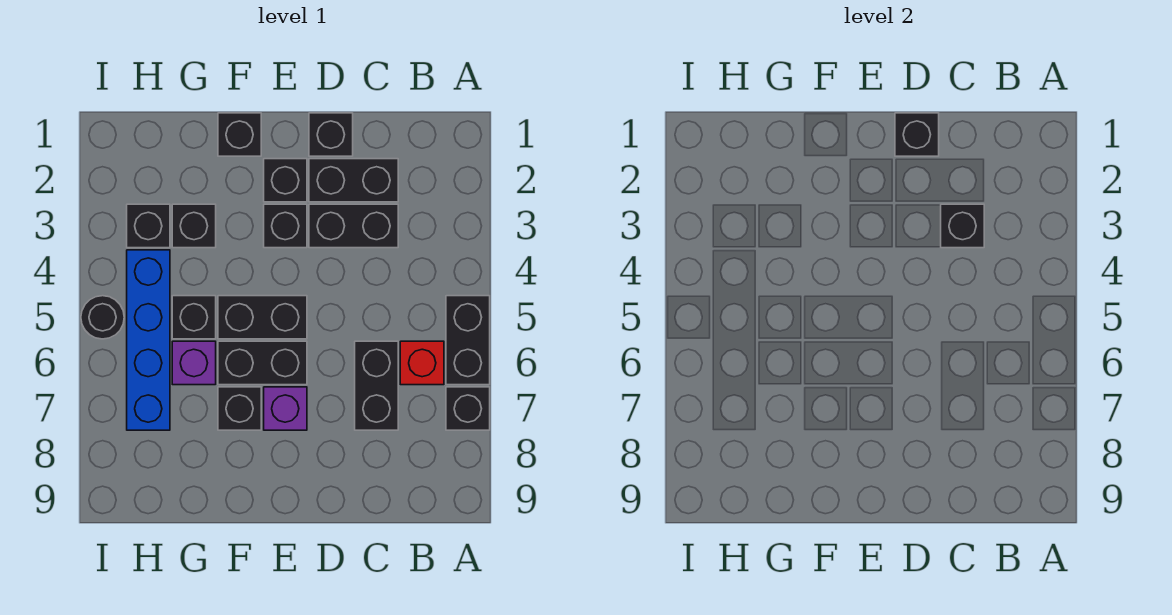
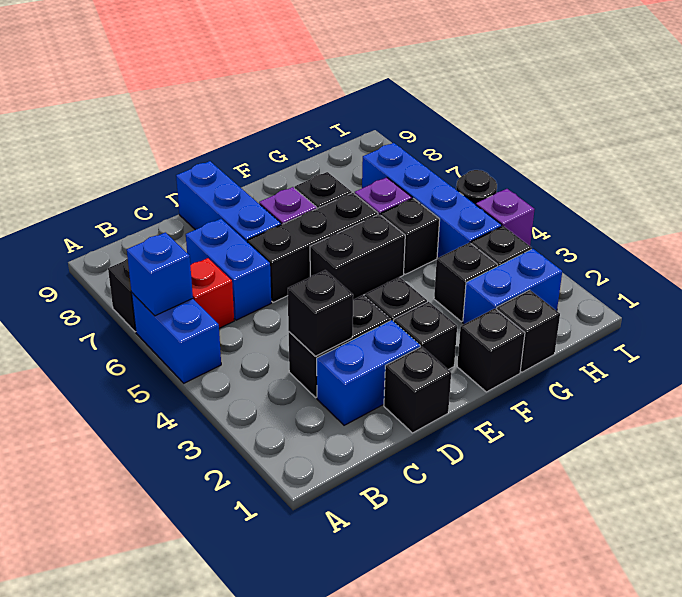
black brick A5:A6 level 1 -> blue brick A5:A6 level 1
none -> blue brick A6 level 2
black brick C2:D2 level 1 -> blue brick C2:D2 level 1
black brick C6:C7 level 1 -> blue brick C6:C7 level 1
black brick D1 level 2 -> black brick G1 level 1
none -> blue brick D7:D9 level 1
black brick E6:F6 level 1 -> black brick D6:F6 level 1
none -> blue brick G2:H2 level 1
none -> purple brick I4 level 1

